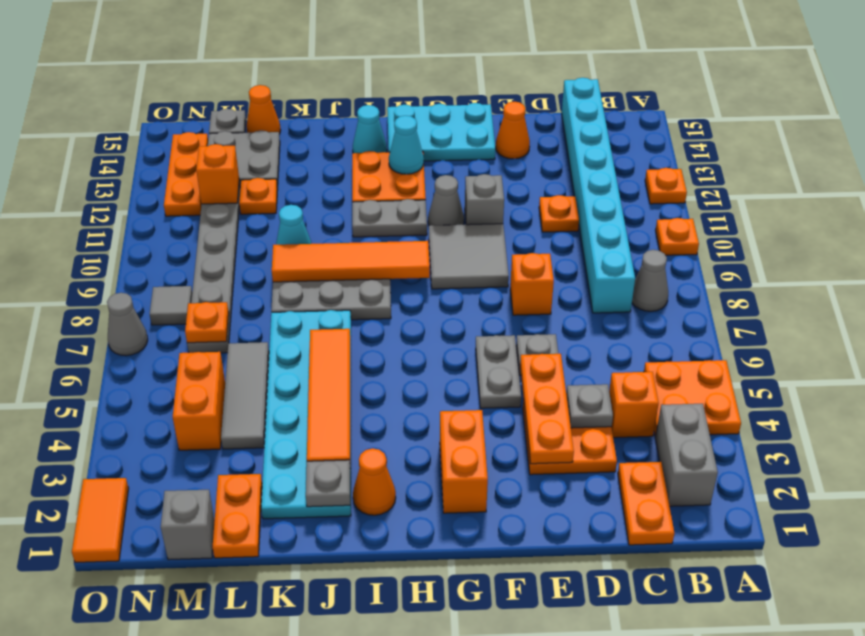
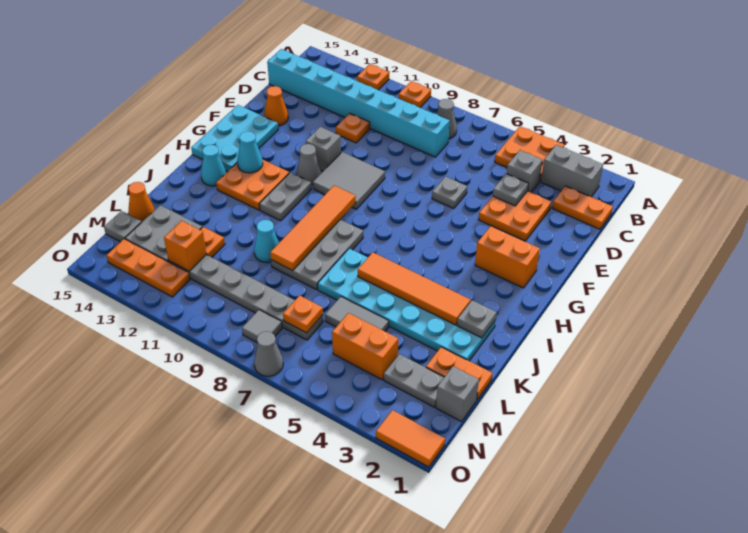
orange brick C4 level 1 -> grey brick C4 level 1
orange plate E3:E5 level 2 -> none
orange brick E8 level 1 -> none
grey plate F5:F6 level 1 -> grey plate M2:M3 level 1
orange cone I2 level 1 -> none
grey tile L4:L6 level 1 -> grey tile L5:L6 level 1

